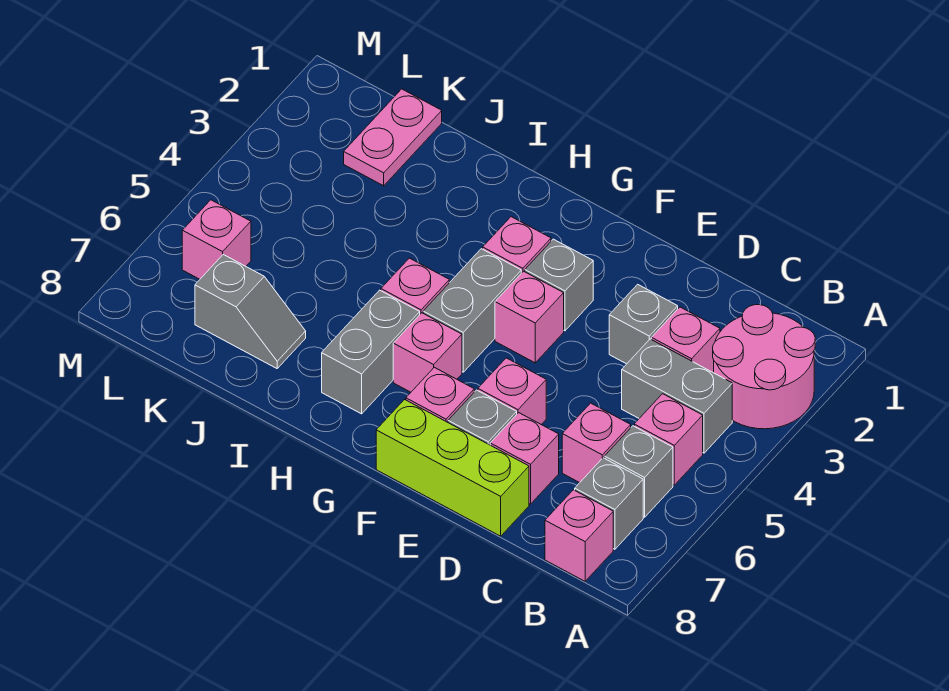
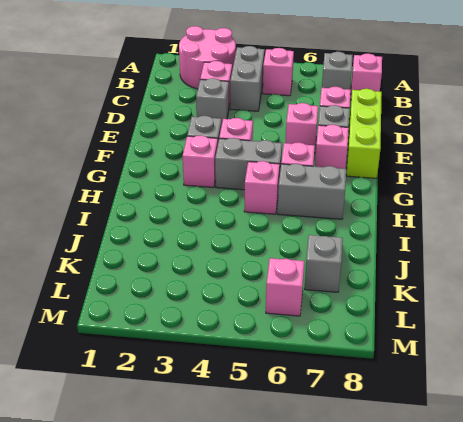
grey brick B6 level 1 -> none
pink brick C6 level 1 -> none
pink plate K1:K2 level 1 -> none

